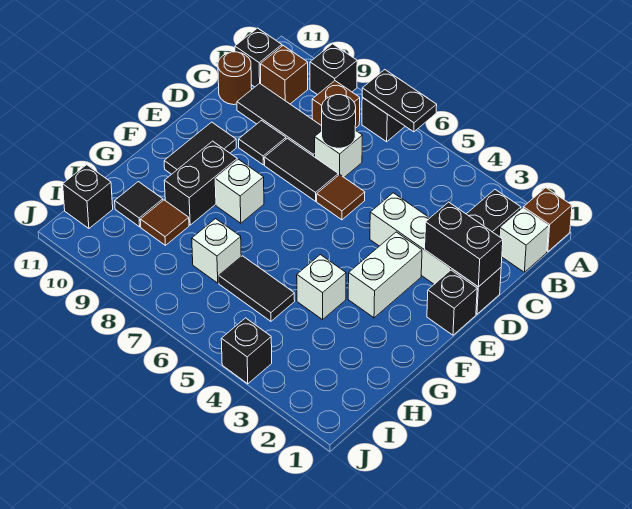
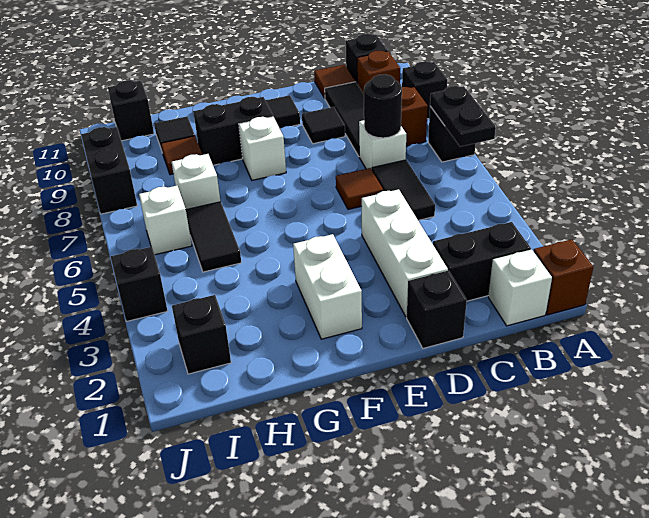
brown round brick C11 level 1 -> brown tile C11 level 1
black brick D1:D2 level 2 -> black brick J8:J9 level 1
black tile D7:D8 level 1 -> black tile C5:C6 level 1
black brick E1 level 1 -> black brick I2 level 1
white brick E3:F3 level 1 -> white brick F2:F3 level 1
white brick G4 level 1 -> white brick I6 level 1

